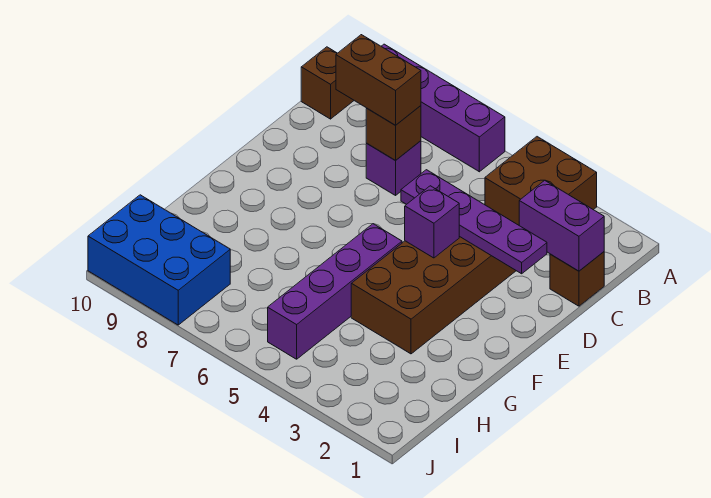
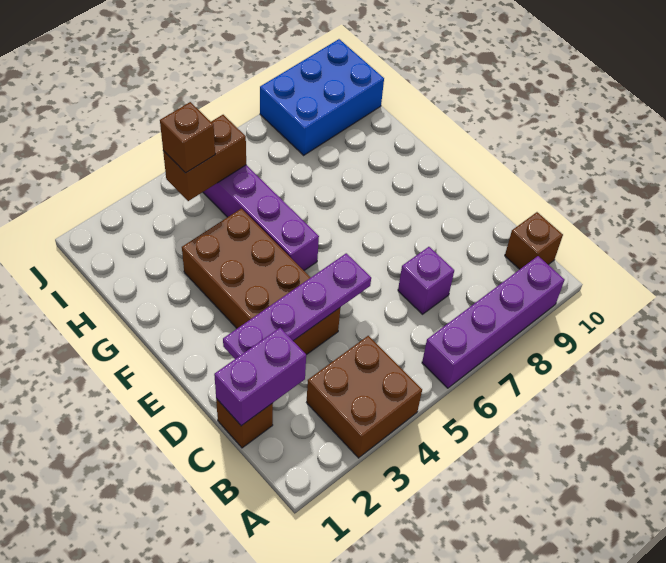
brown brick C7 level 2 -> brown brick I4 level 3
brown brick C7:C8 level 3 -> brown brick I4:I5 level 2
purple brick E4 level 2 -> none

